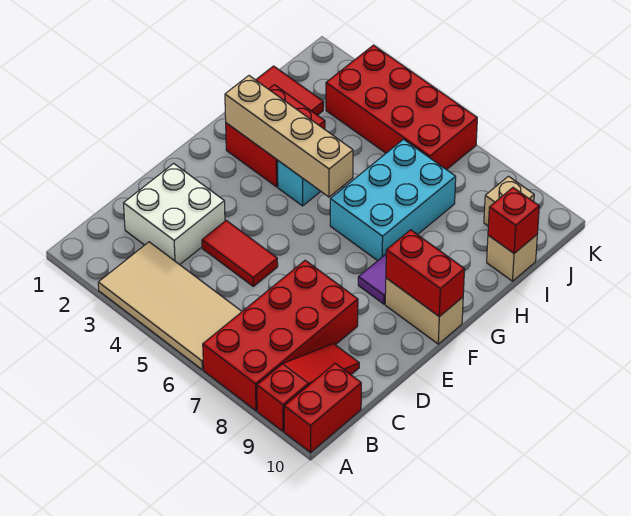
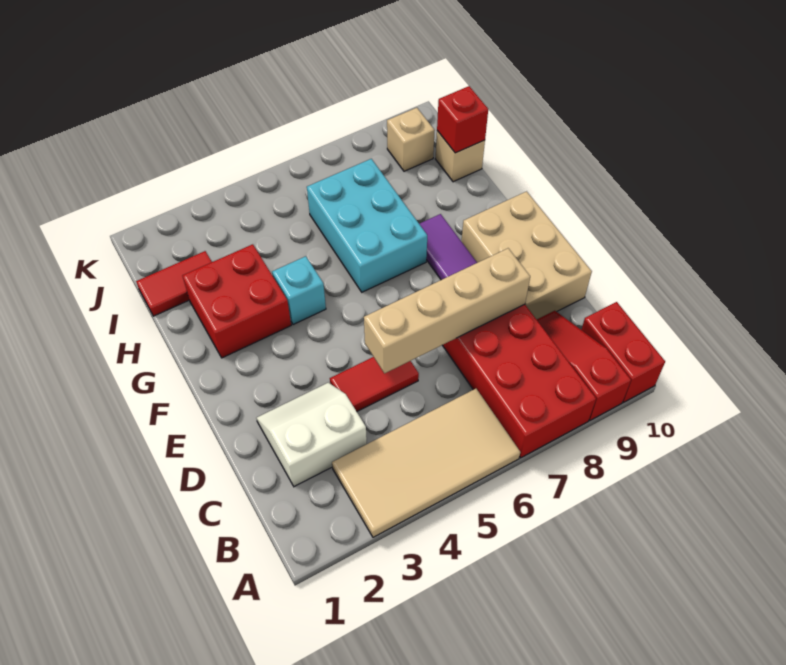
white brick C2:D3 level 1 -> white slope C2:D3 level 1 top C
tan brick F9:F10 level 1 -> tan brick D9:F10 level 1
red brick F9:F10 level 2 -> none
tan brick G2:G5 level 2 -> tan brick D5:D8 level 2
red brick J3:K6 level 1 -> none

